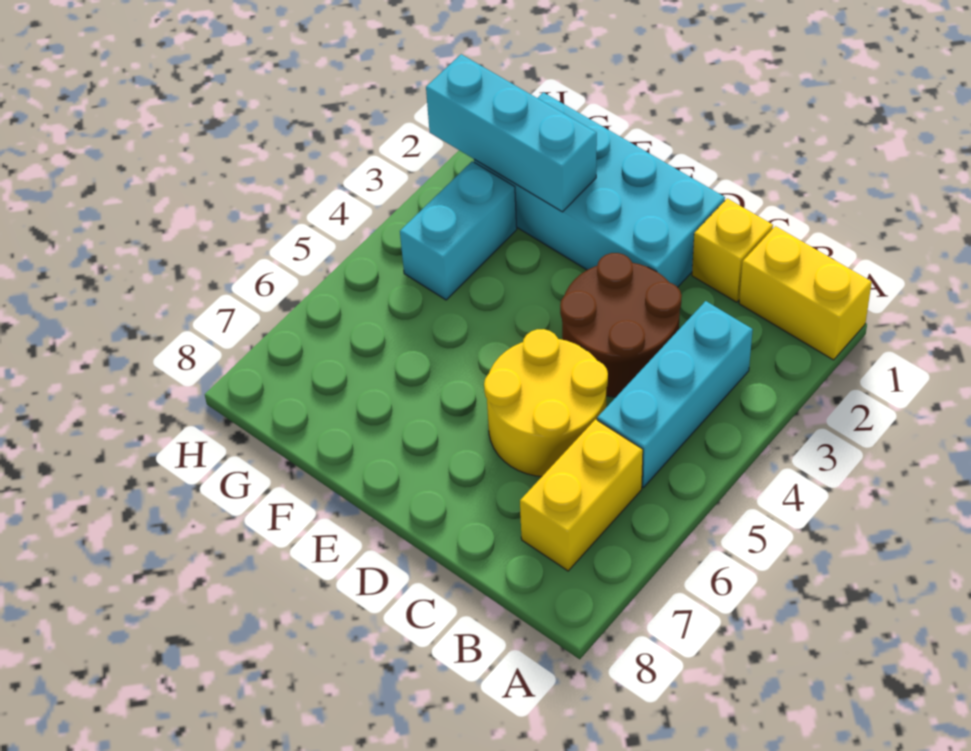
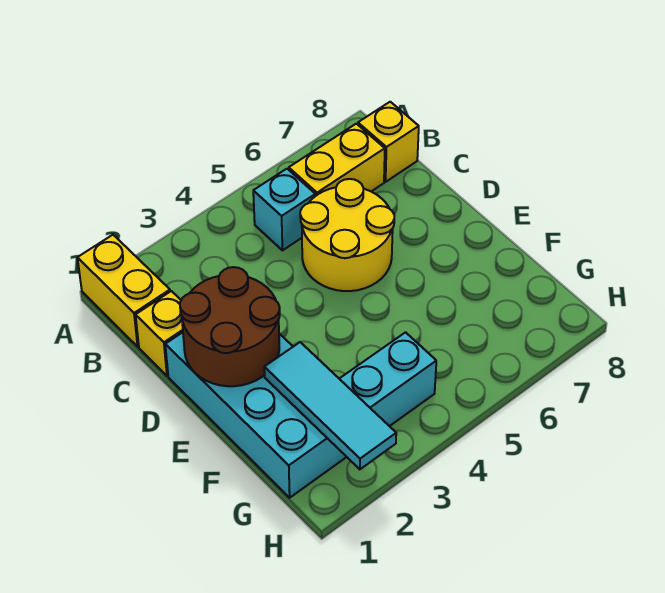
cyan brick B3:B5 level 1 -> cyan brick B5 level 1
none -> yellow brick B8 level 1
brown round brick C3:D4 level 1 -> brown round brick D1:E2 level 2
cyan brick F2:H2 level 2 -> cyan tile F2:H2 level 2

